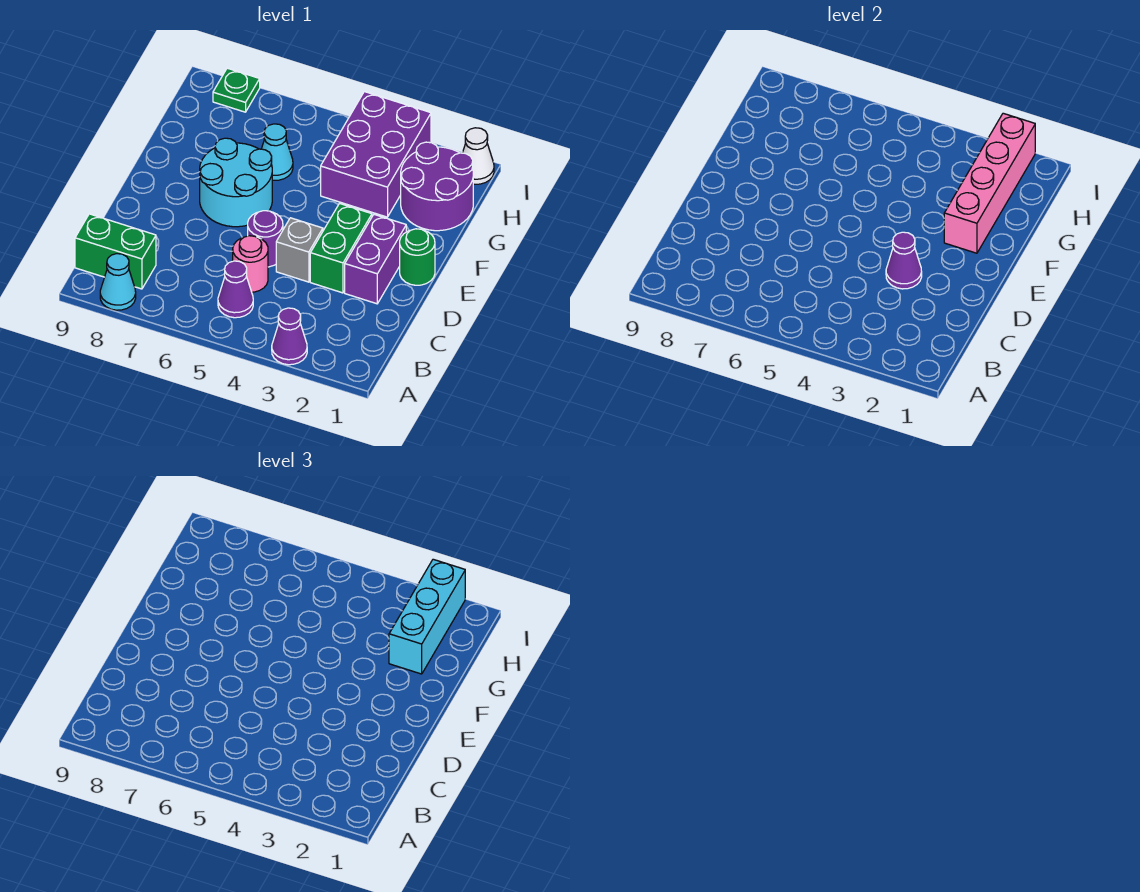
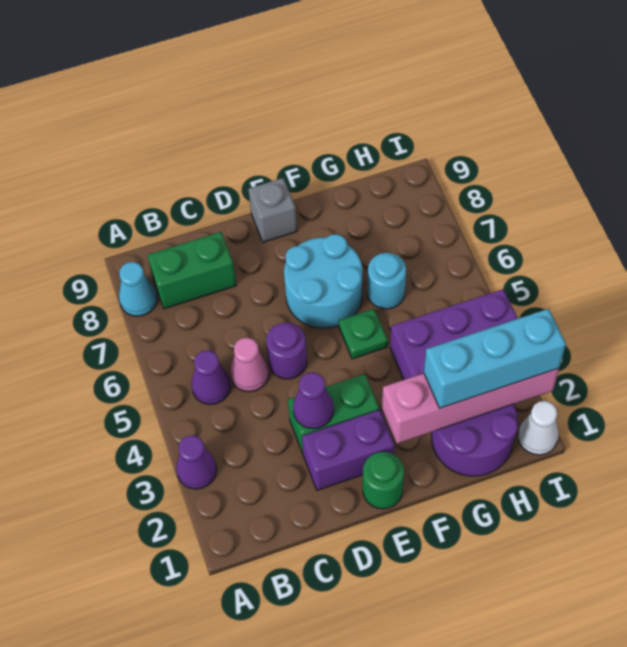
green brick B8:B9 level 1 -> green brick B8:C8 level 1
pink round brick C5 level 1 -> pink cone C5 level 1
grey brick D4 level 1 -> grey brick E9 level 1
cyan cone G6 level 1 -> cyan round brick G6 level 1
green plate I8 level 1 -> green plate F5 level 1

